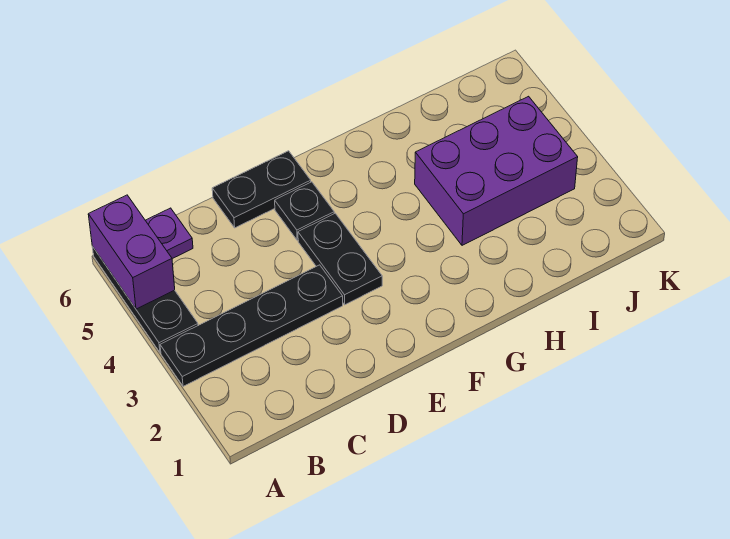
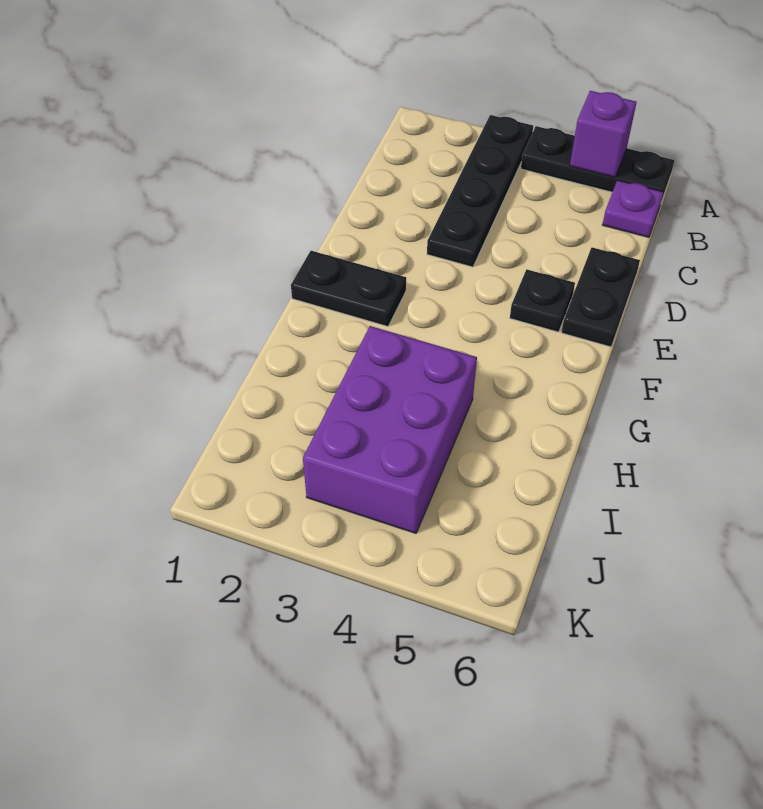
purple brick A5:A6 level 2 -> purple brick A5 level 2
black plate E3:E4 level 1 -> black plate F1:F2 level 1

